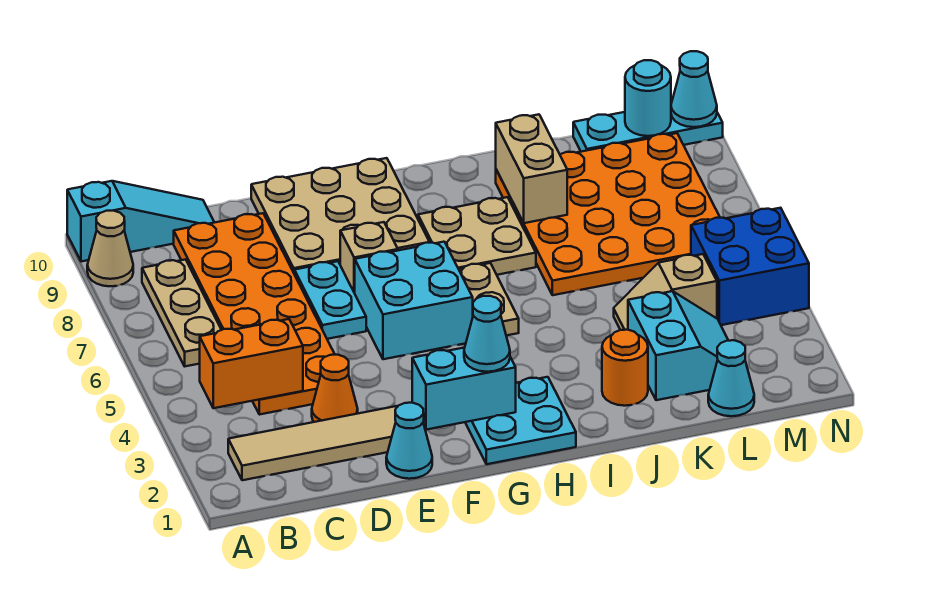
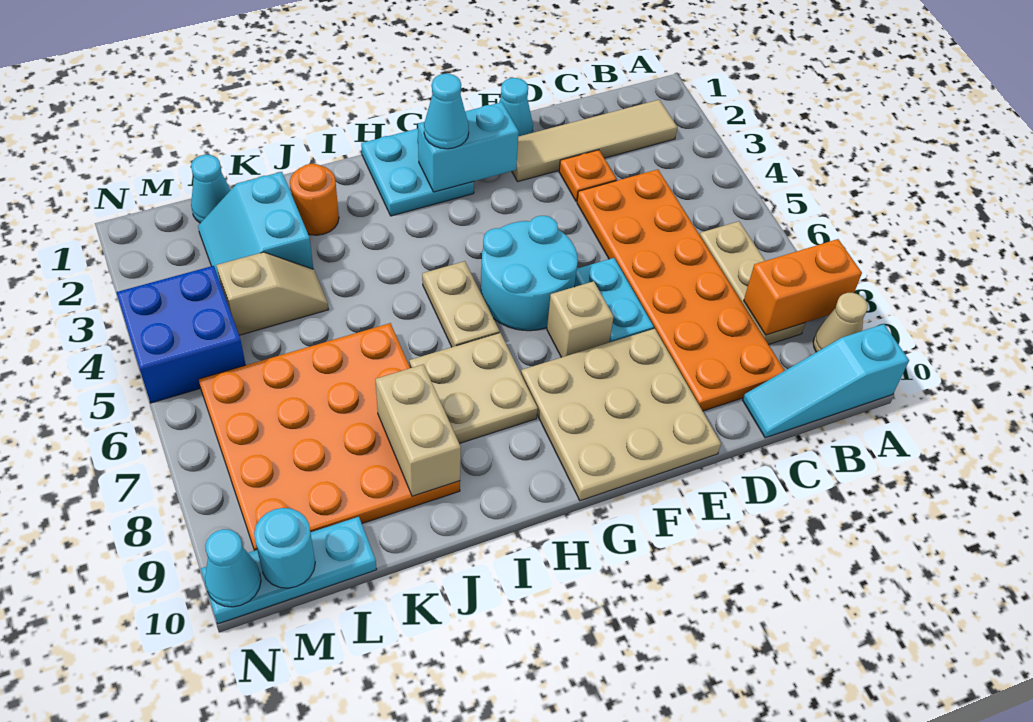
orange brick B4:C4 level 2 -> orange brick A8:B8 level 2
orange cone D3 level 1 -> orange plate D3 level 1
cyan brick F5:G6 level 1 -> cyan round brick F5:G6 level 1

